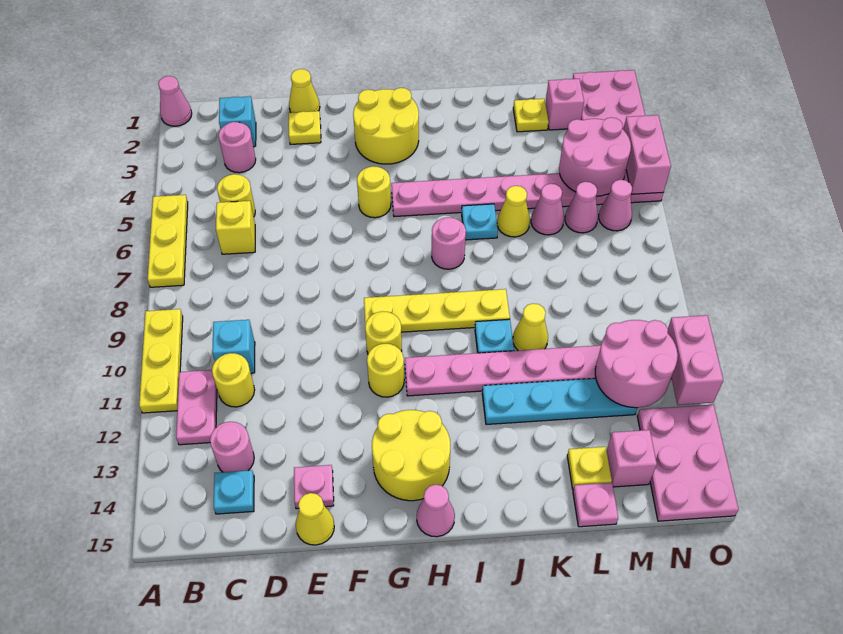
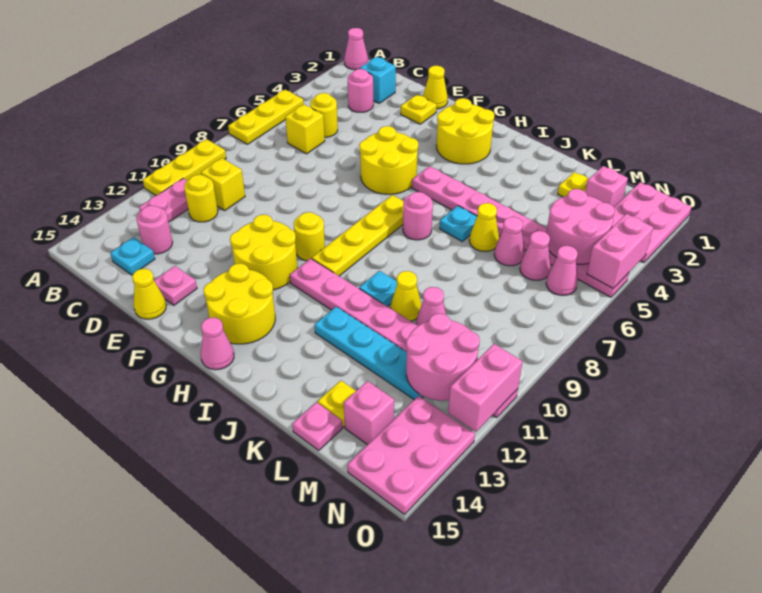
cyan brick C10 level 1 -> yellow brick C10 level 1
yellow round brick G5 level 1 -> yellow round brick F5:G6 level 1
yellow plate G9:J9 level 1 -> yellow plate H7:H10 level 1
yellow round brick G11 level 1 -> yellow round brick F11:G12 level 1
none -> pink cone L10 level 1

